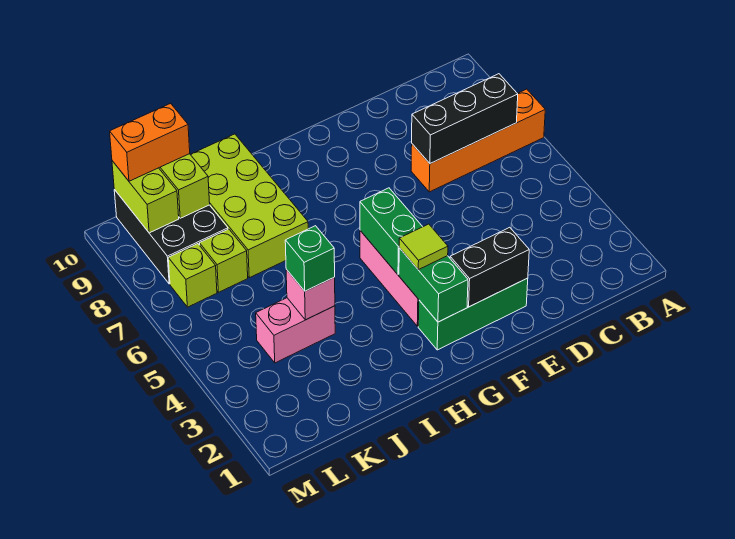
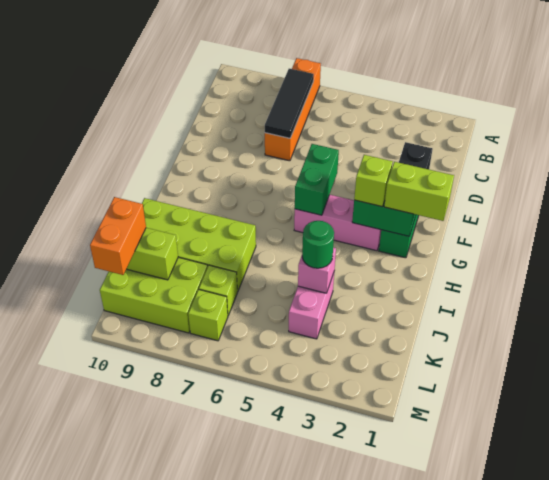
black brick B7:D7 level 2 -> black tile B7:D7 level 2
lime tile G3 level 3 -> lime brick G3 level 3
green brick G4:G5 level 2 -> green brick F5:G5 level 2
green brick J4 level 3 -> green round brick J4 level 3
black brick K8:L10 level 1 -> lime brick K8:L10 level 1
lime brick L9:L10 level 2 -> lime brick G1:G2 level 3

